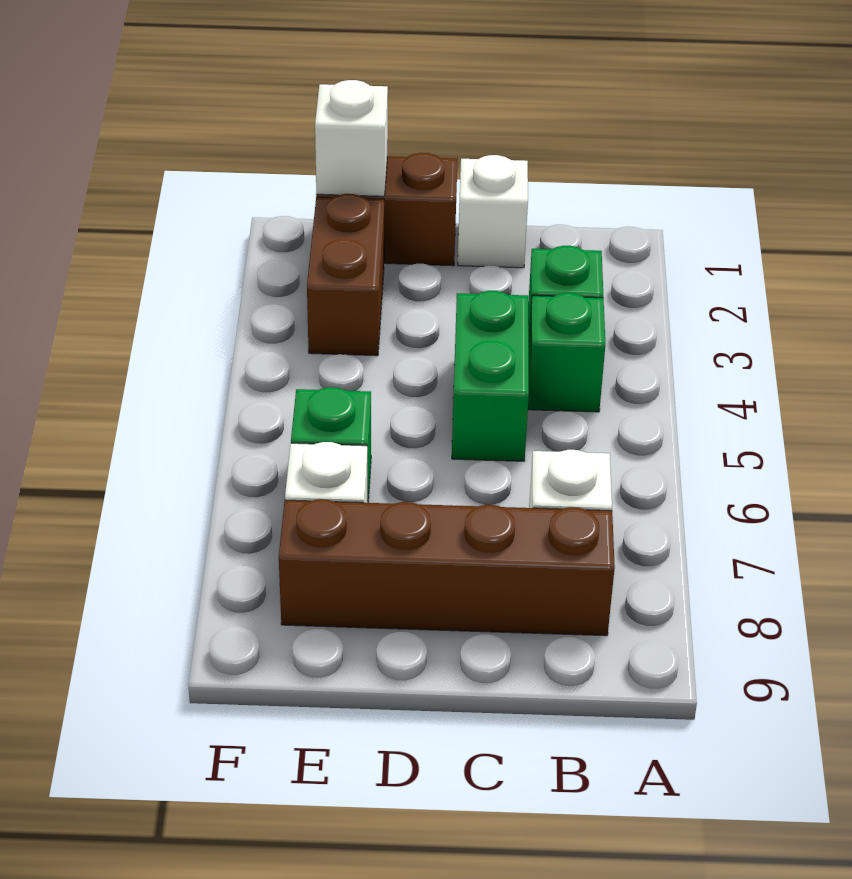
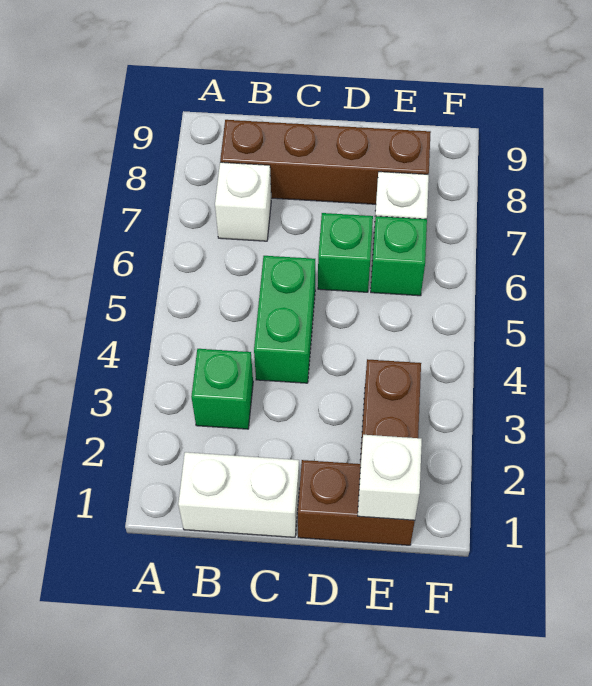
green brick B4 level 1 -> green brick D6 level 1
white brick C1 level 1 -> white brick B1:C1 level 1

